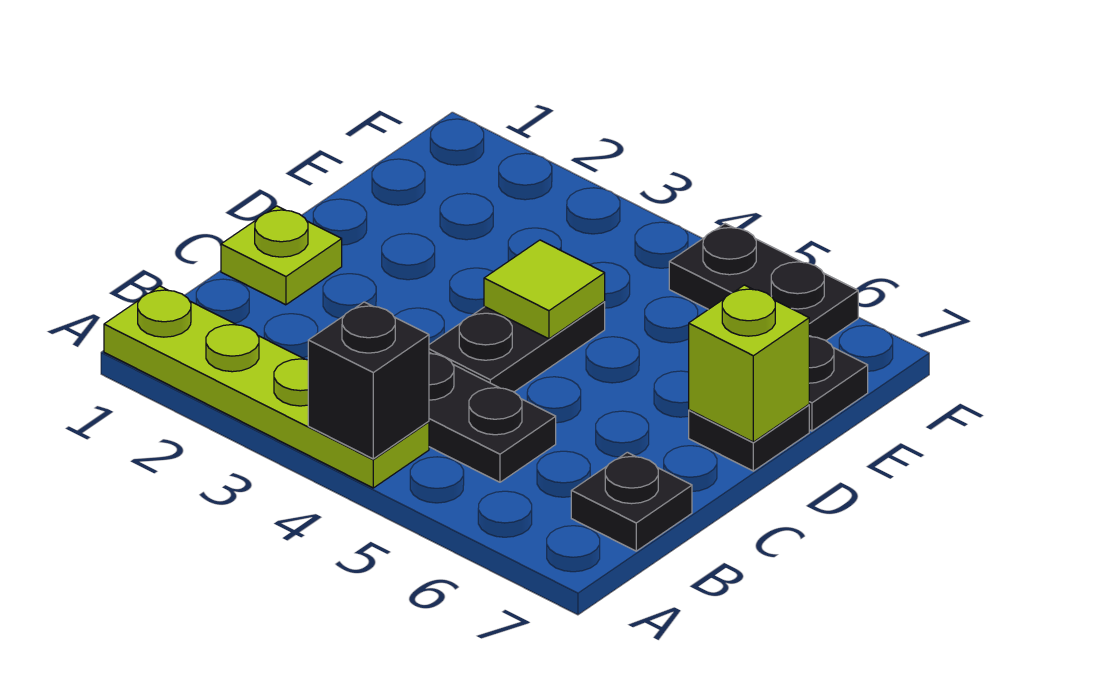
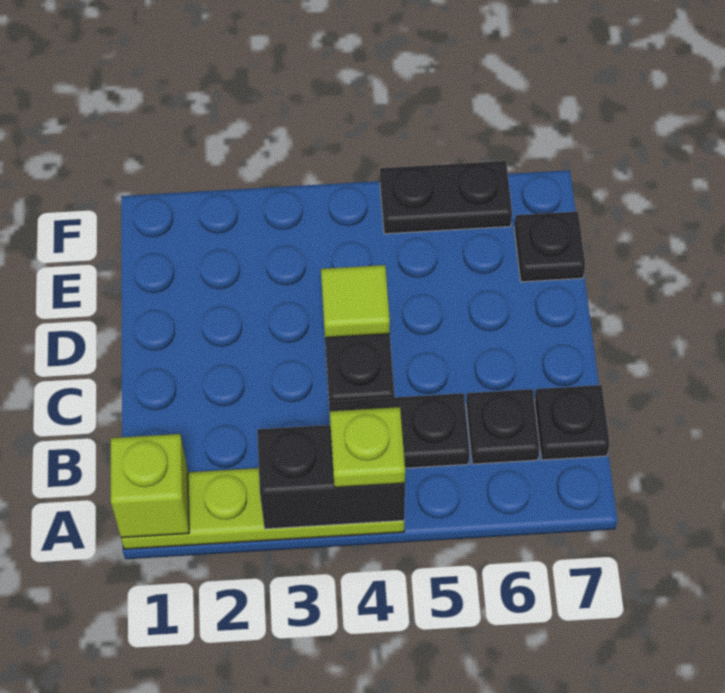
black brick A4 level 2 -> black brick A3:A4 level 2
lime plate C1 level 1 -> lime plate A4 level 3
black plate D7 level 1 -> black plate B6 level 1
lime brick D7 level 2 -> lime brick A1 level 2

